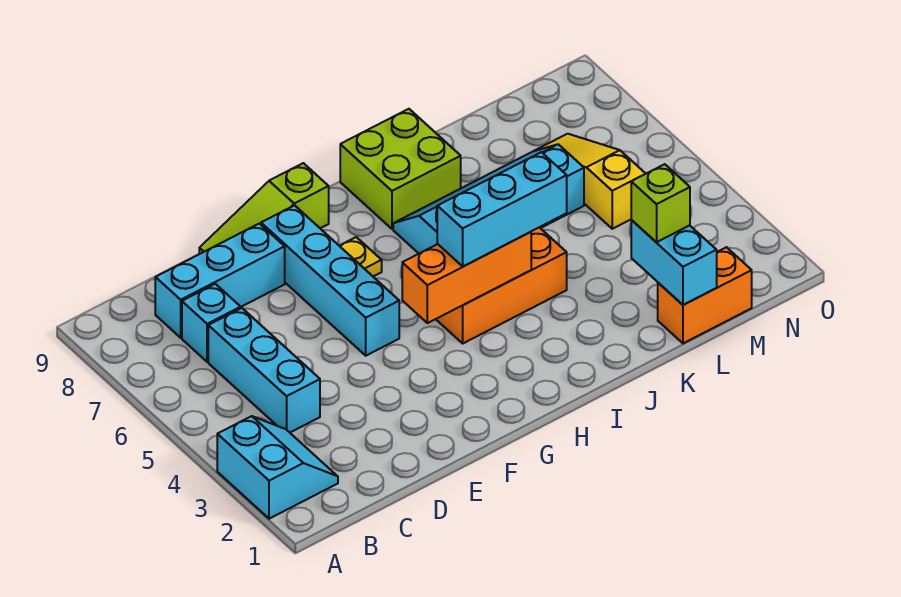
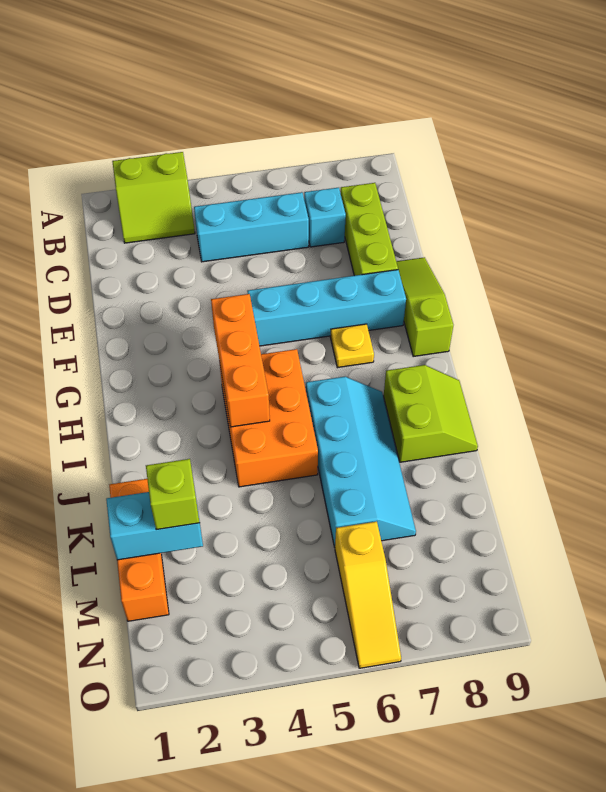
cyan slope A2:B3 level 1 top A -> lime slope A2:B3 level 1 top A
cyan brick C8:E8 level 1 -> lime brick C8:E8 level 1
cyan brick H4:J4 level 3 -> none
lime brick I8:J9 level 1 -> lime slope I8:J9 level 1 top 8
orange brick L1:M1 level 1 -> orange brick K1:M1 level 1
yellow slope M5:M7 level 1 top 5 -> yellow slope M6:O6 level 1 top M

